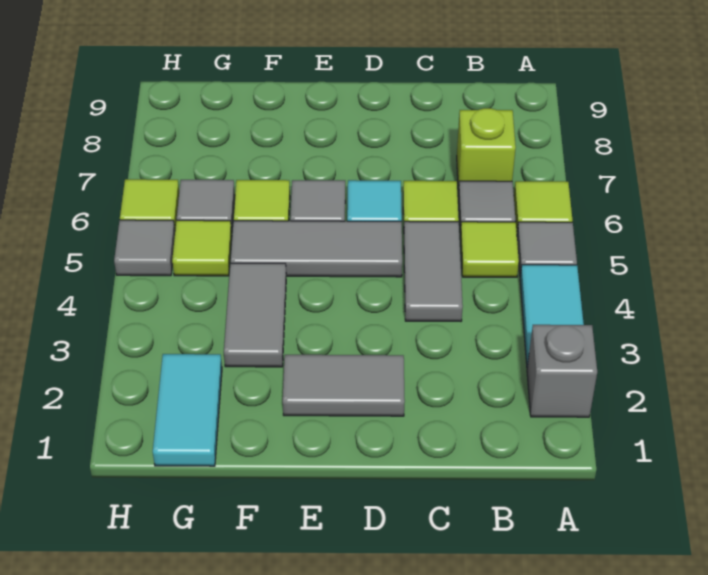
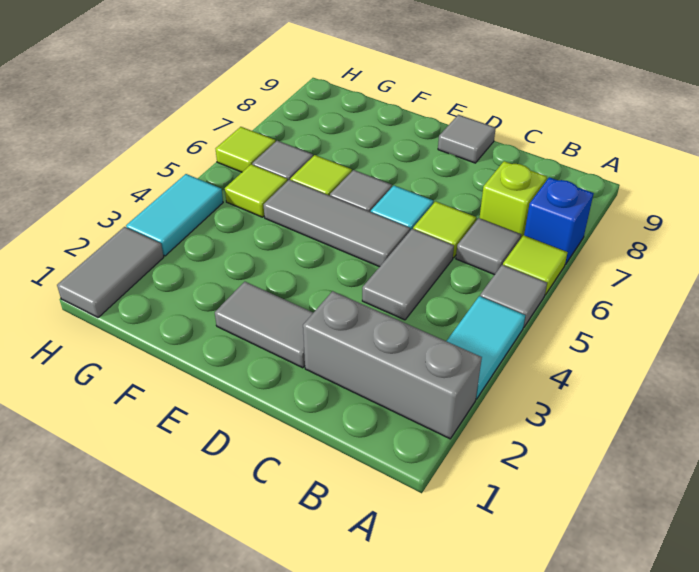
grey brick A2 level 1 -> grey brick A2:C2 level 1
none -> blue brick A7 level 1
lime tile B5 level 1 -> none
grey tile F3:F4 level 1 -> grey tile H1:H2 level 1
cyan tile G1:G2 level 1 -> cyan tile H3:H4 level 1
grey tile H5 level 1 -> grey tile D9 level 1

